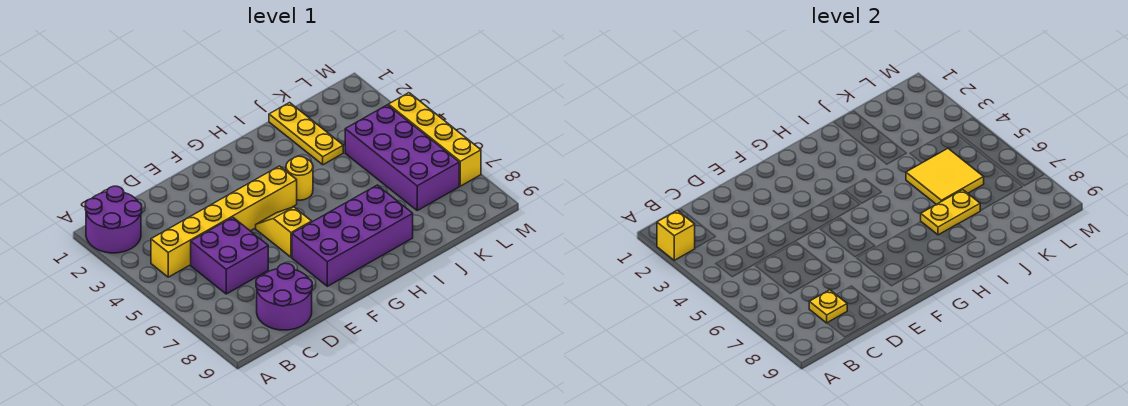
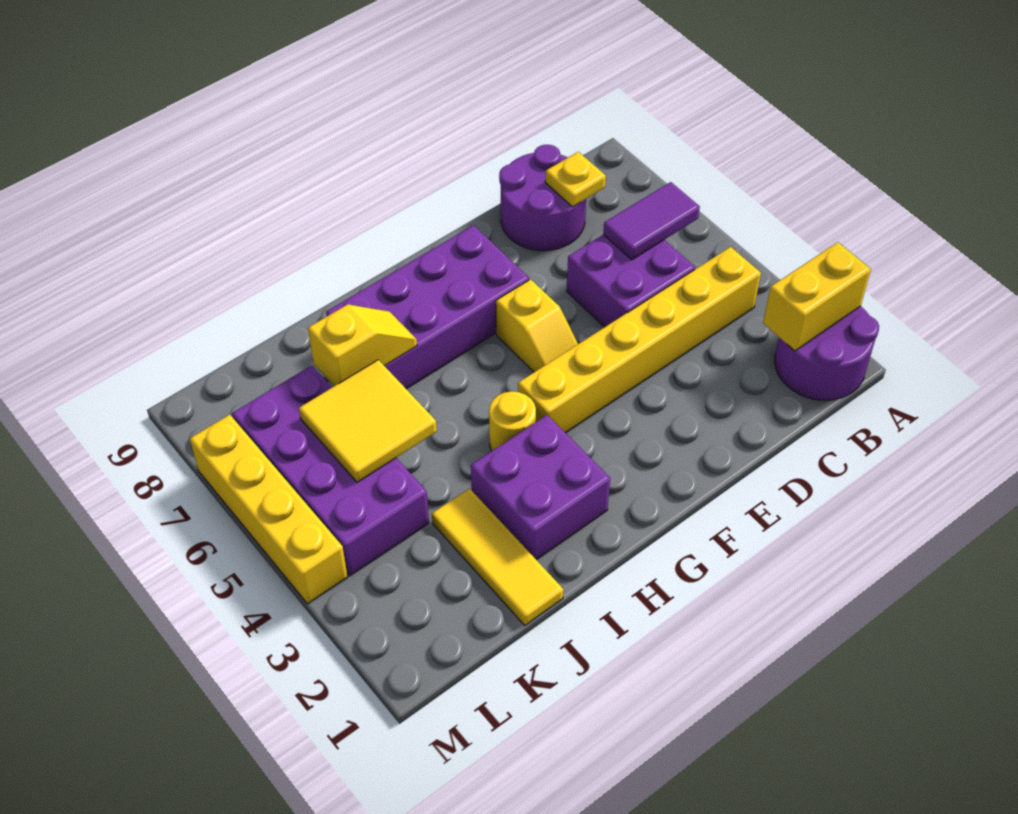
yellow brick A2 level 2 -> yellow brick A2:B2 level 2
none -> purple tile B6:C6 level 2
none -> purple brick H2:I3 level 1
yellow plate I7:J7 level 2 -> yellow slope I7:J7 level 2 top J
yellow plate J1:J3 level 1 -> yellow tile J1:J3 level 1

